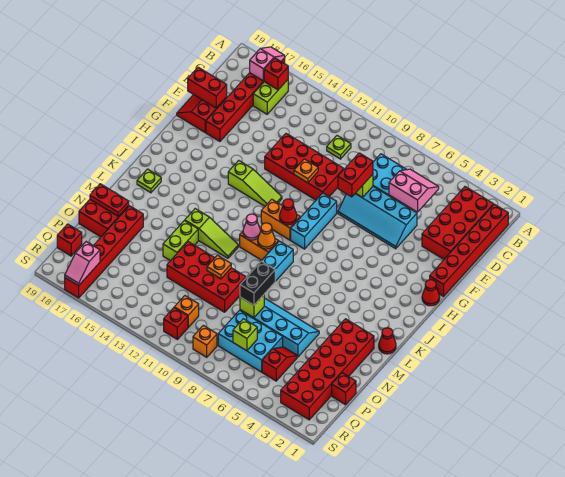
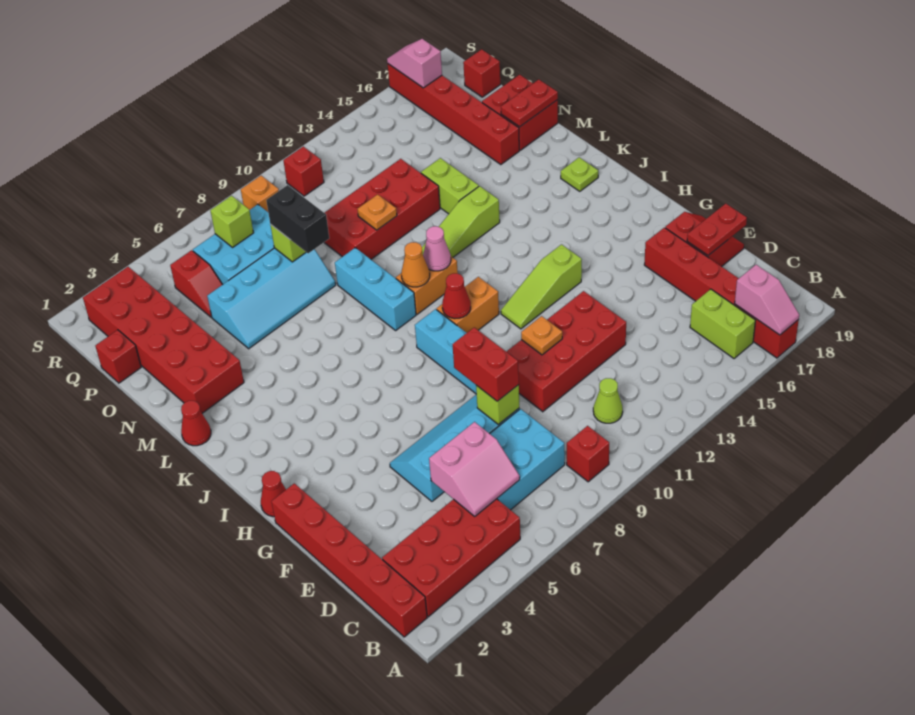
red brick B2:E3 level 1 -> red brick B2:C5 level 1
red brick B16 level 2 -> red brick B9 level 1
lime plate C11 level 1 -> lime cone C11 level 1
red brick E18:E19 level 2 -> red plate E18:E19 level 2
orange brick Q11 level 1 -> none

